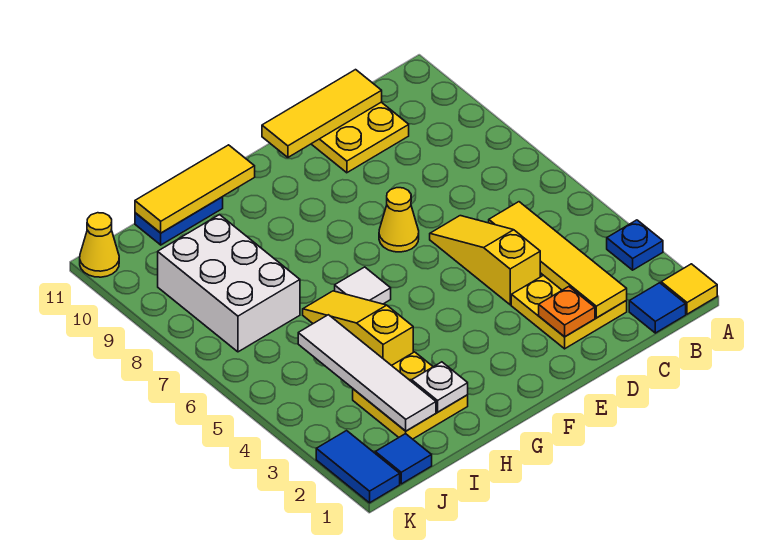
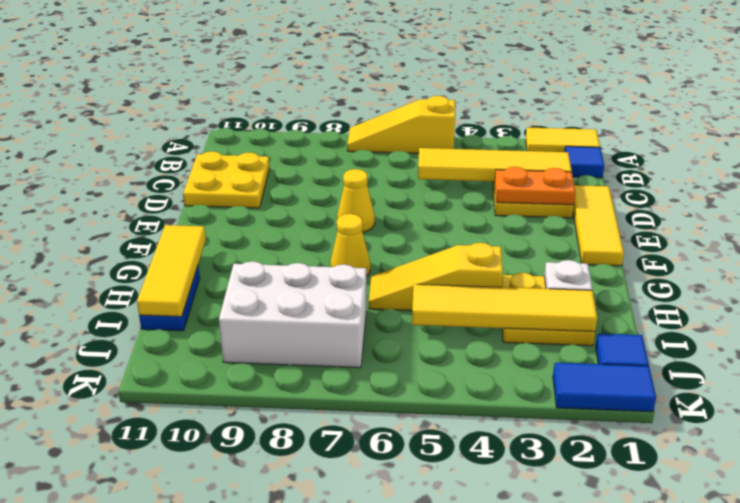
yellow tile A1 level 1 -> yellow tile A1:A2 level 1
blue plate A3 level 1 -> none
yellow tile C11:E11 level 2 -> yellow tile D1:F1 level 1
orange plate D2 level 2 -> orange plate D2:D3 level 2
yellow slope D4:D6 level 1 top 4 -> yellow slope A5:A7 level 1 top 5
white tile G6 level 1 -> none
white tile I2:I5 level 2 -> yellow tile I2:I5 level 2
yellow cone K11 level 1 -> yellow cone G7 level 1

